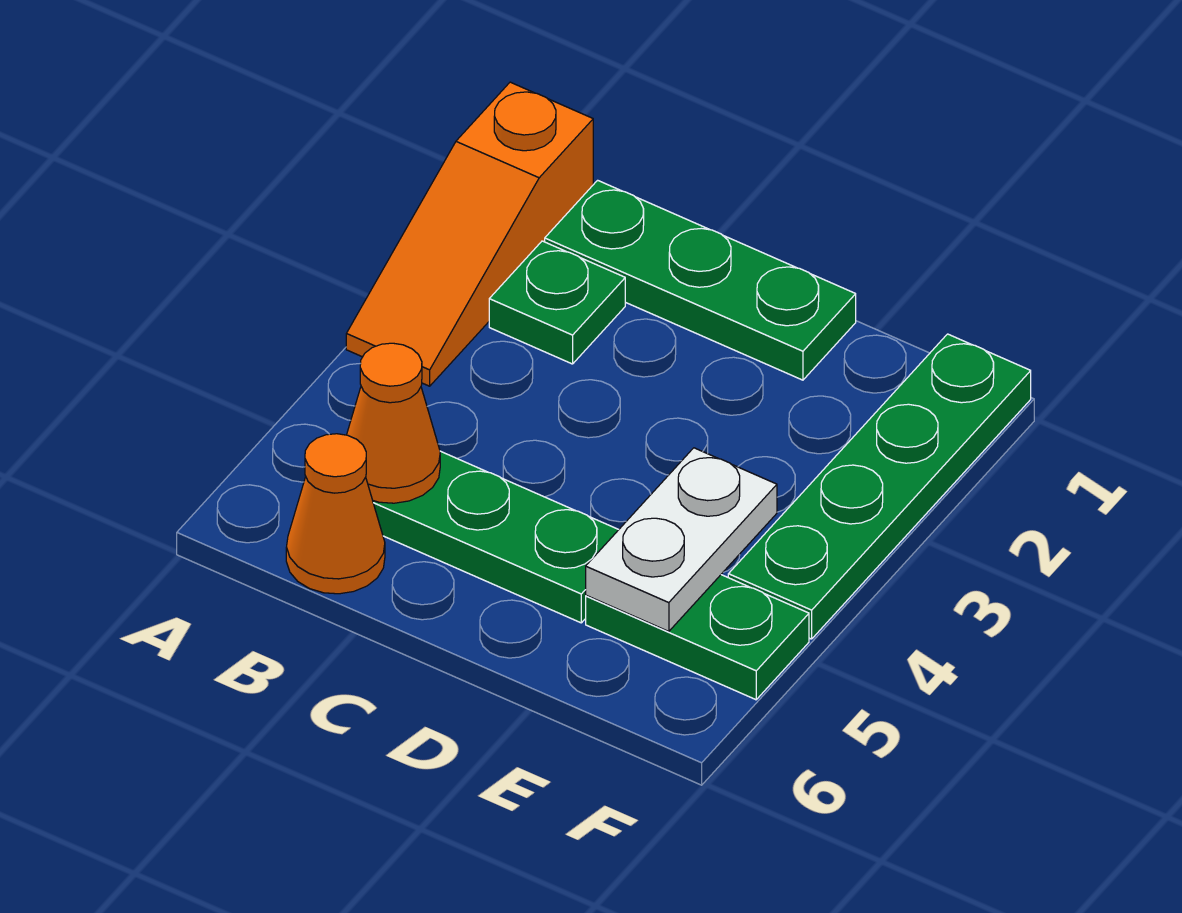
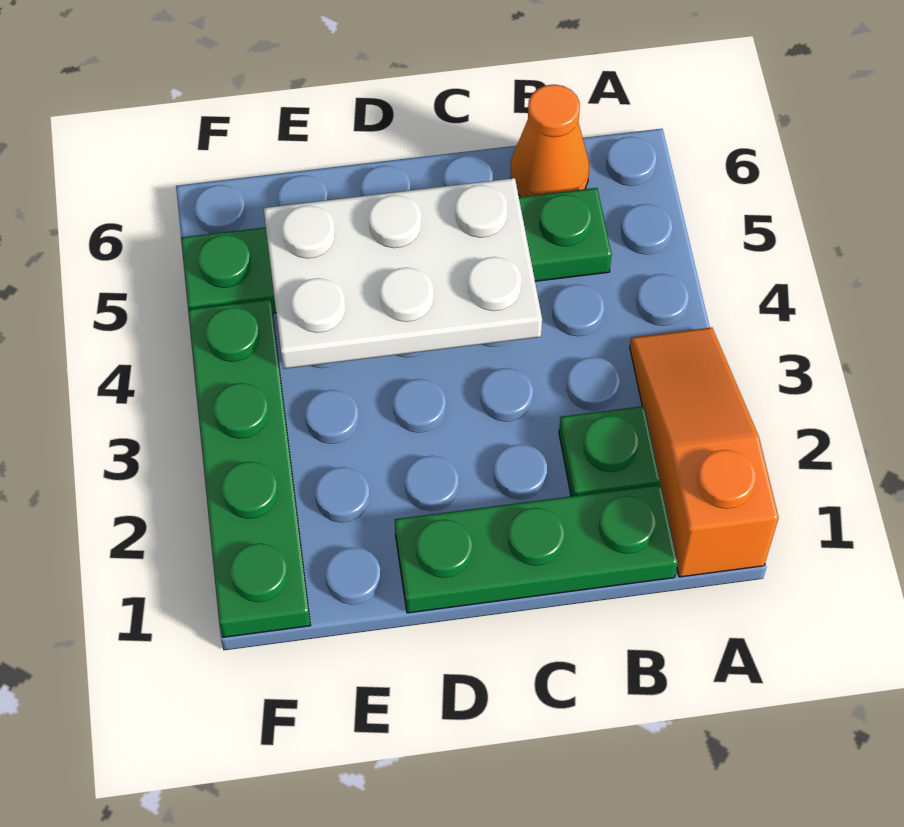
orange cone B5 level 2 -> none
white plate E4:E5 level 2 -> white plate C4:E5 level 2

